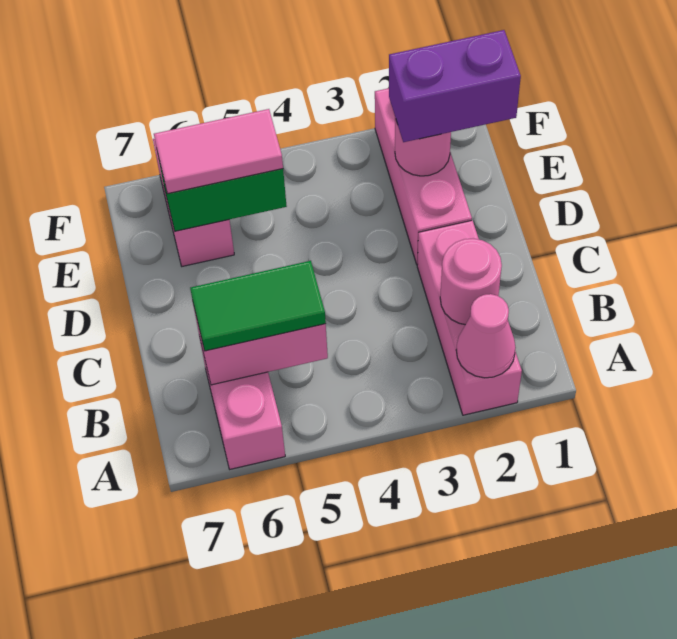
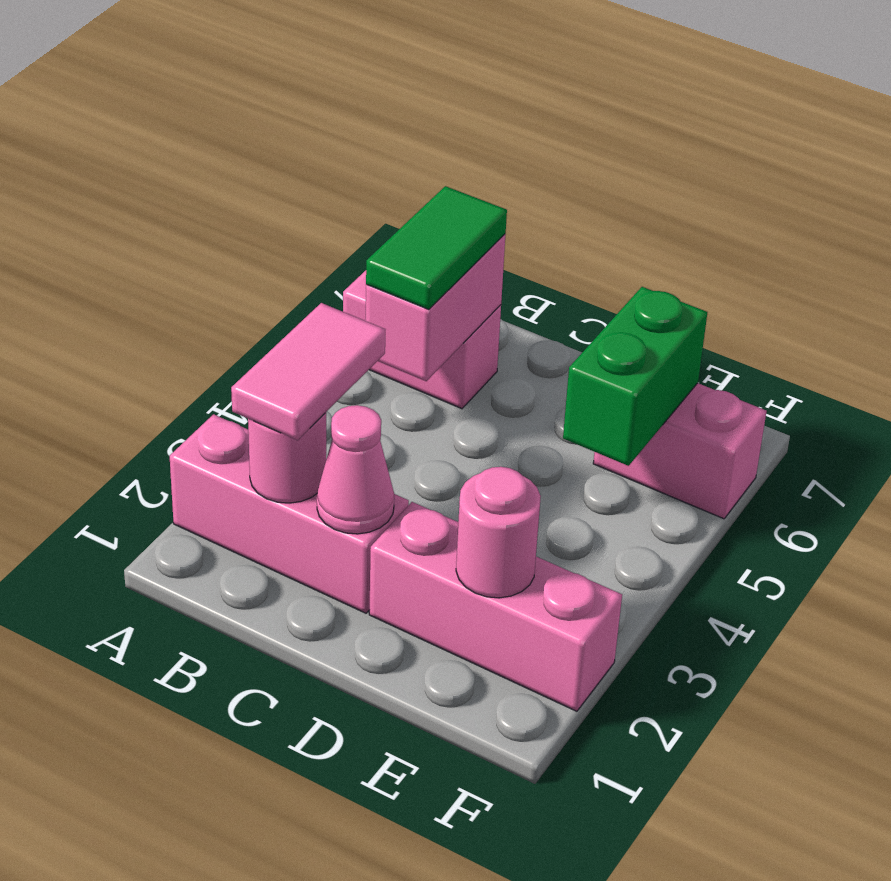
pink cone A2 level 2 -> pink cone C2 level 2
purple brick E1:E2 level 3 -> none
pink tile E5:E6 level 3 -> pink tile B2:B3 level 3

